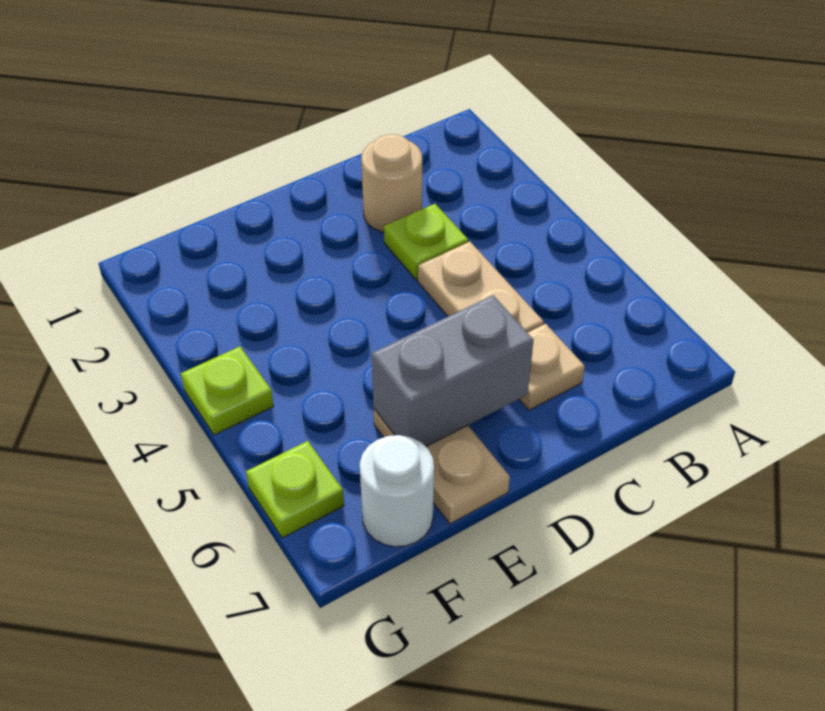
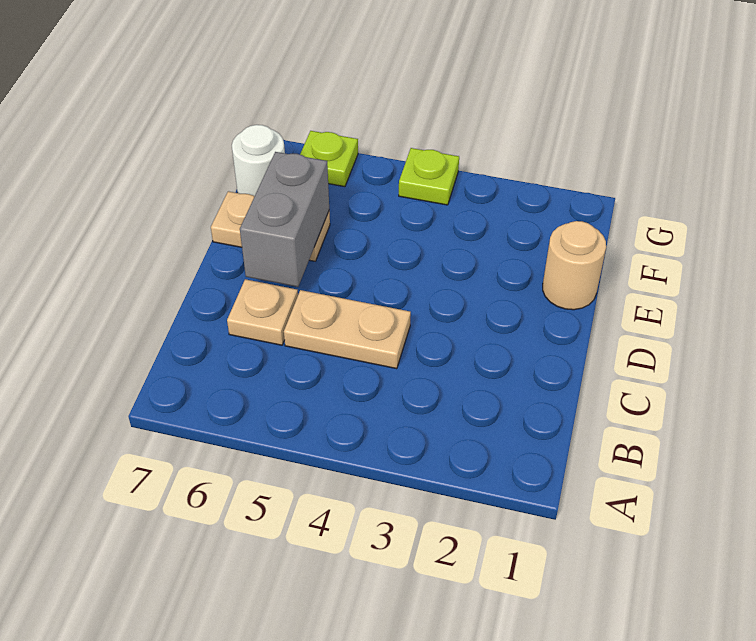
tan round brick C2 level 1 -> tan round brick E1 level 1
lime plate C3 level 1 -> none

